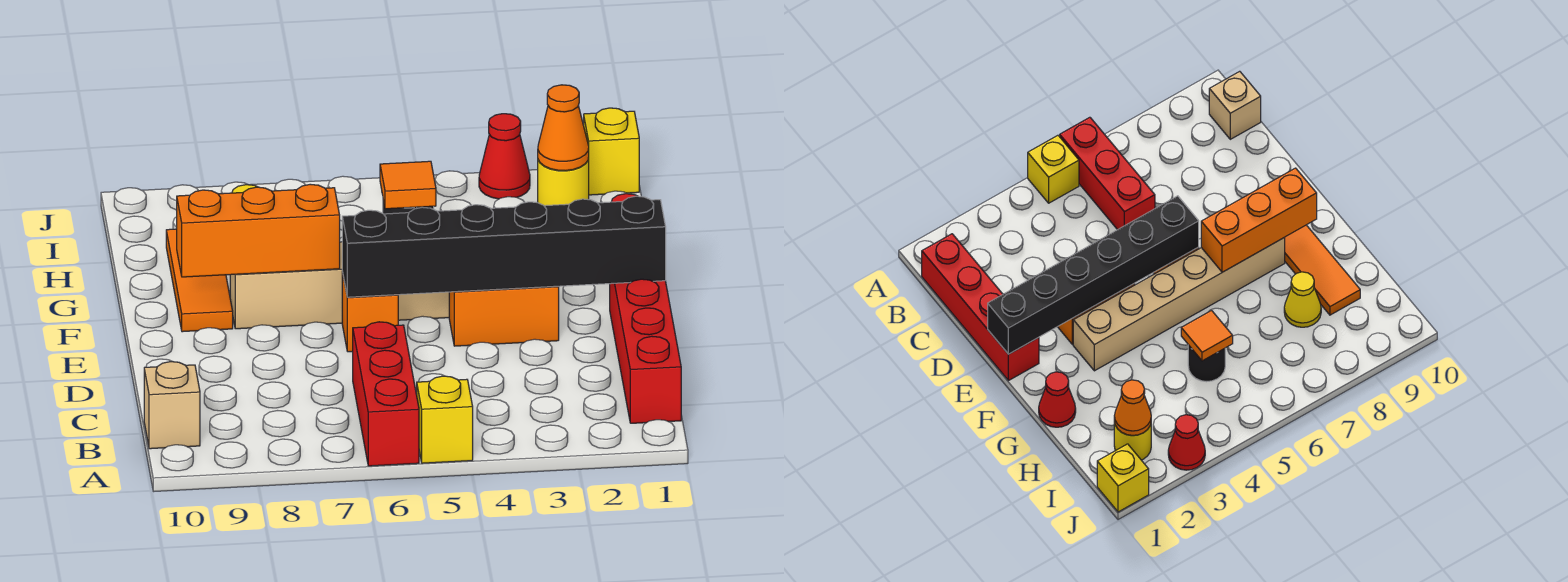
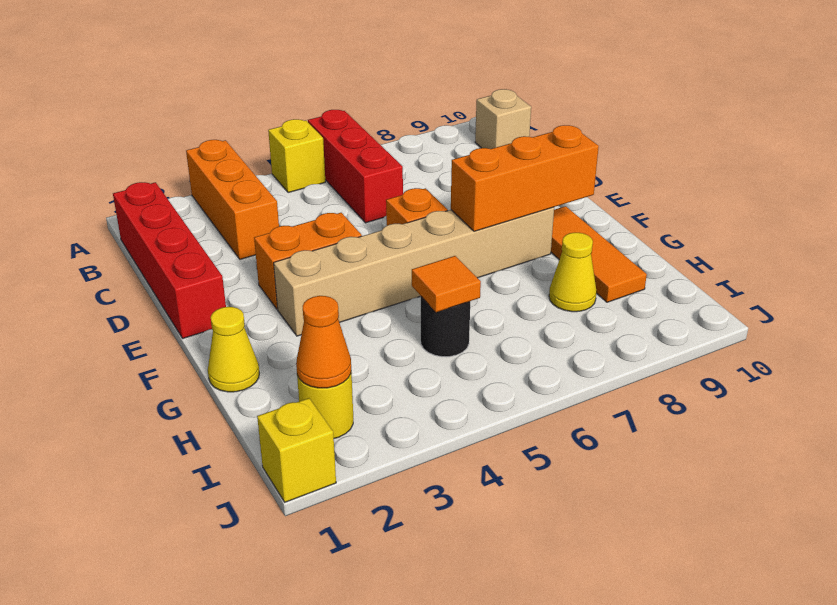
none -> orange brick A3:C3 level 1
black brick E1:E6 level 2 -> none
red cone G1 level 1 -> yellow cone G1 level 1
red cone J3 level 1 -> none

